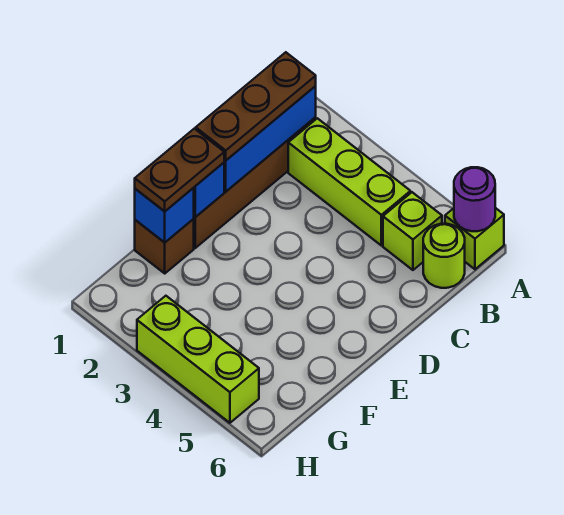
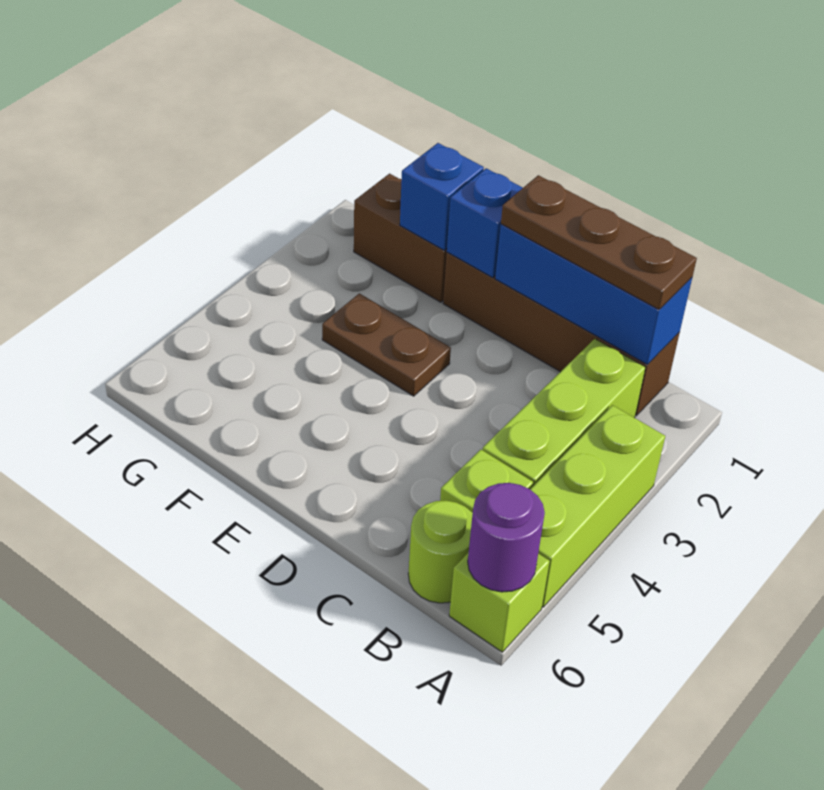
brown plate E1:F1 level 3 -> brown plate E3:F3 level 1
brown brick F1 level 1 -> brown brick F1:G1 level 1
lime brick H3:H5 level 1 -> lime brick A3:A5 level 1

